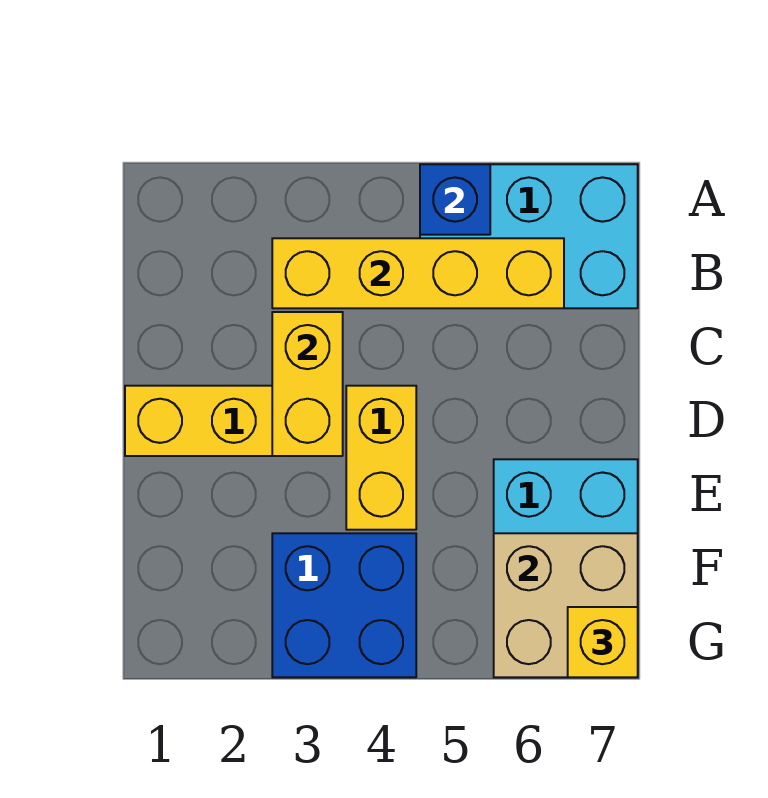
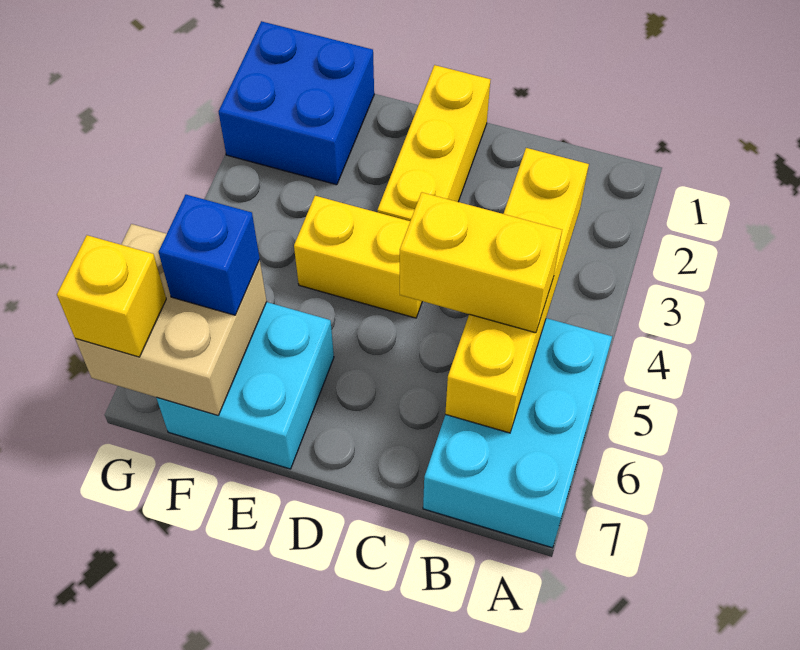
blue brick A5 level 2 -> blue brick F6 level 3
yellow brick C3:D3 level 2 -> yellow brick B5:C5 level 3
blue brick F3:G4 level 1 -> blue brick F1:G2 level 1

